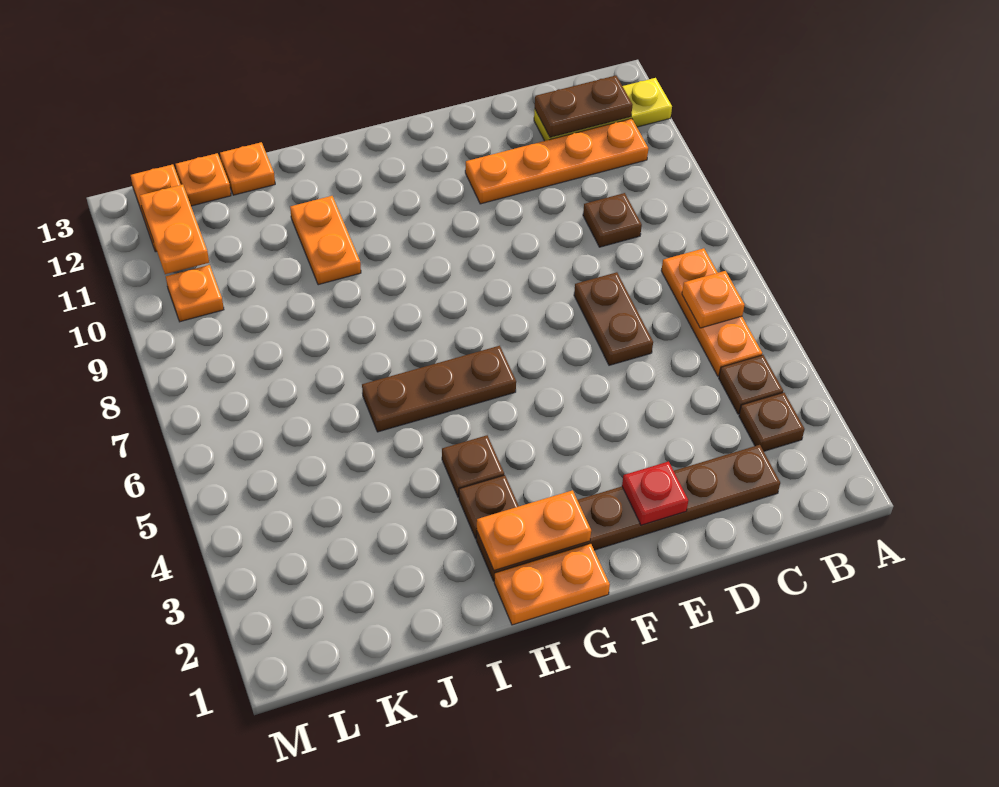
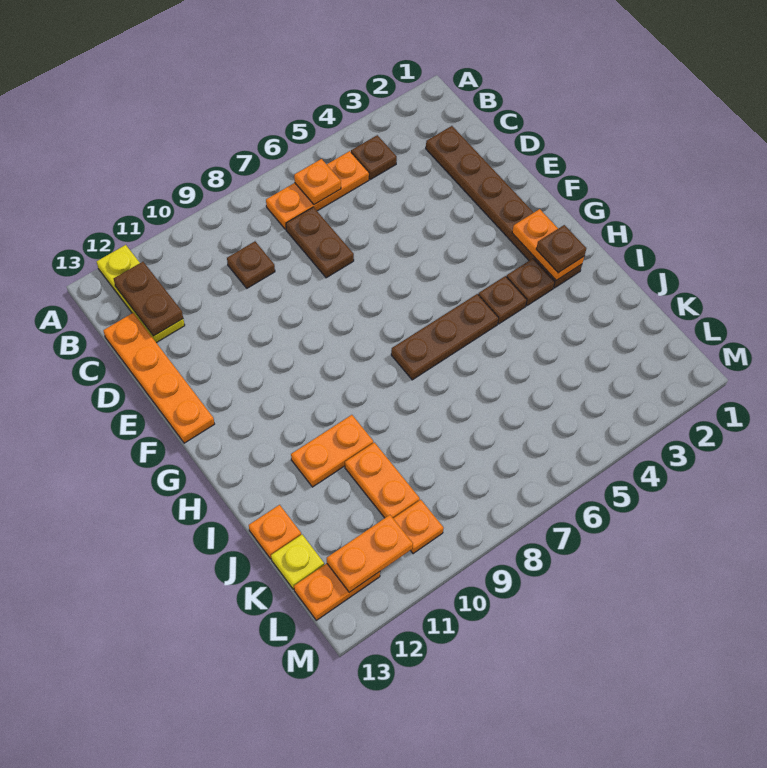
brown plate B3 level 1 -> brown plate H2 level 3
orange plate B11:E11 level 1 -> orange plate C13:F13 level 1
brown plate D6:D7 level 1 -> brown plate C7:D7 level 1
red plate E2 level 2 -> none
orange plate G1:H1 level 1 -> orange plate J10:K10 level 1
brown plate G6:I6 level 1 -> brown plate H5:H7 level 1
orange plate K13 level 1 -> yellow plate K13 level 1

